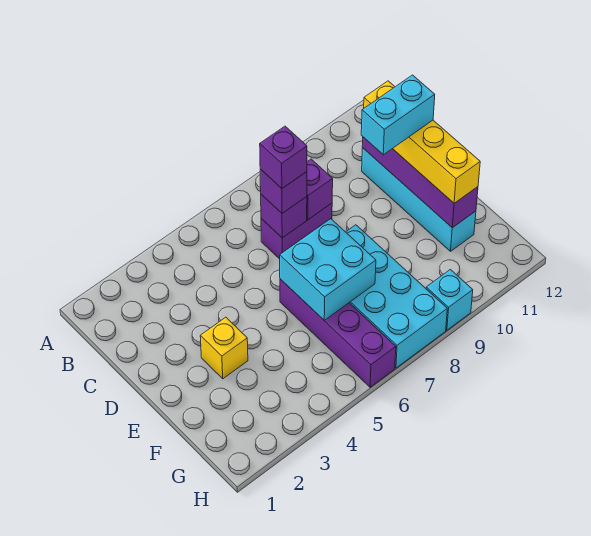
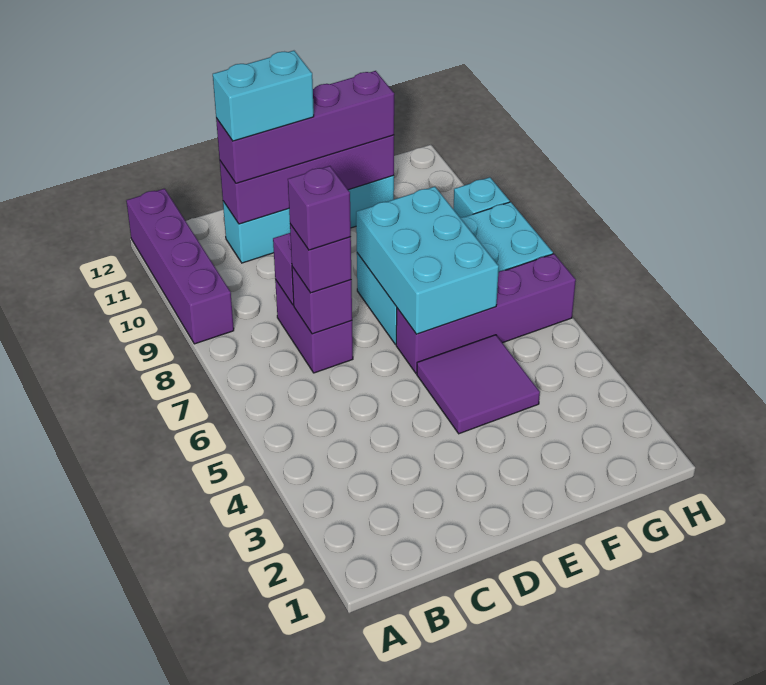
none -> purple brick A9:A12 level 1
yellow brick C11:F11 level 3 -> purple brick C11:F11 level 3
cyan brick D10:D11 level 4 -> cyan brick C11:D11 level 4
yellow brick E3 level 1 -> none
none -> purple tile E4:F5 level 1
cyan brick E6:F7 level 2 -> cyan brick E6:F8 level 2

